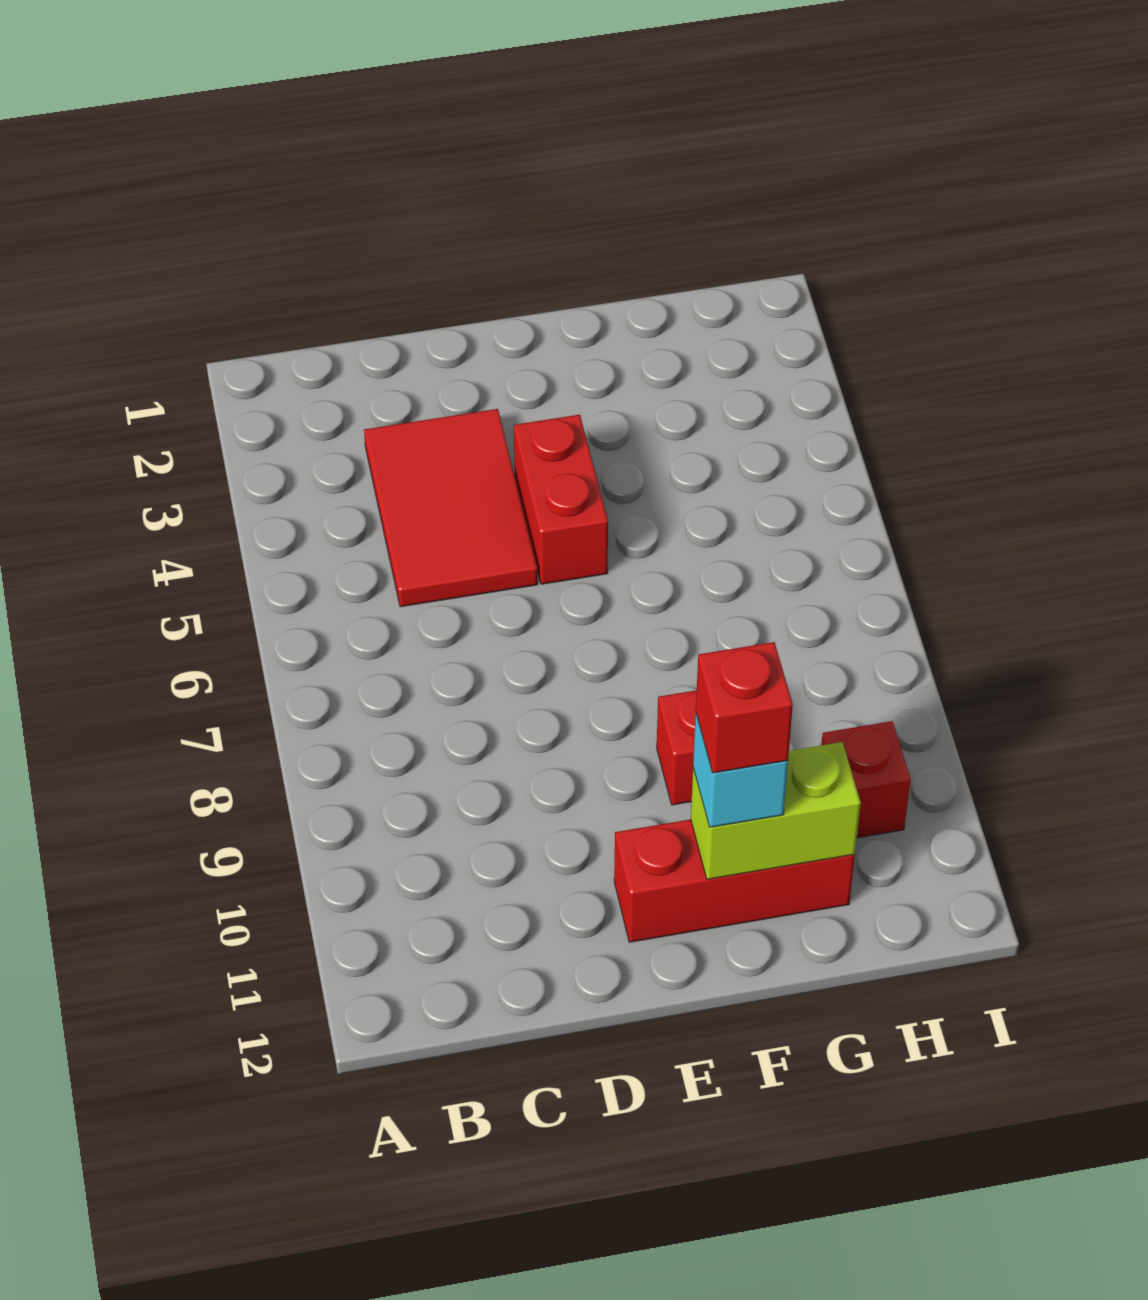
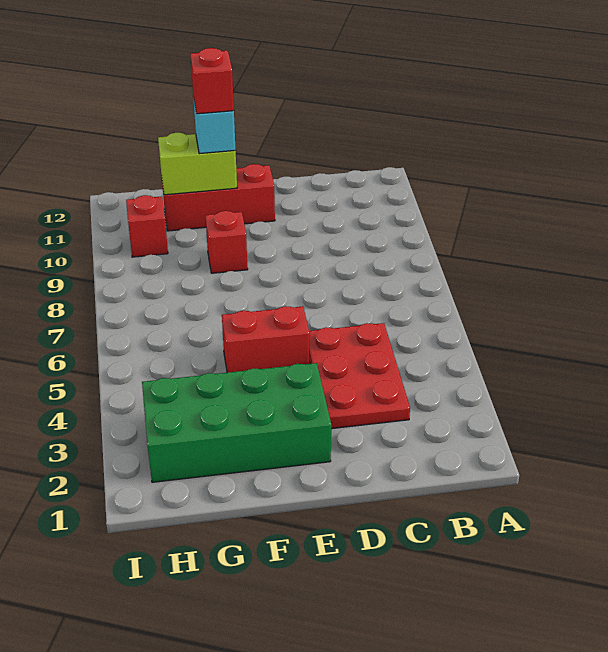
red tile C3:D5 level 1 -> red plate C3:D5 level 1
none -> green brick E2:H3 level 1
red brick E4:E5 level 1 -> red brick E5:F5 level 1

